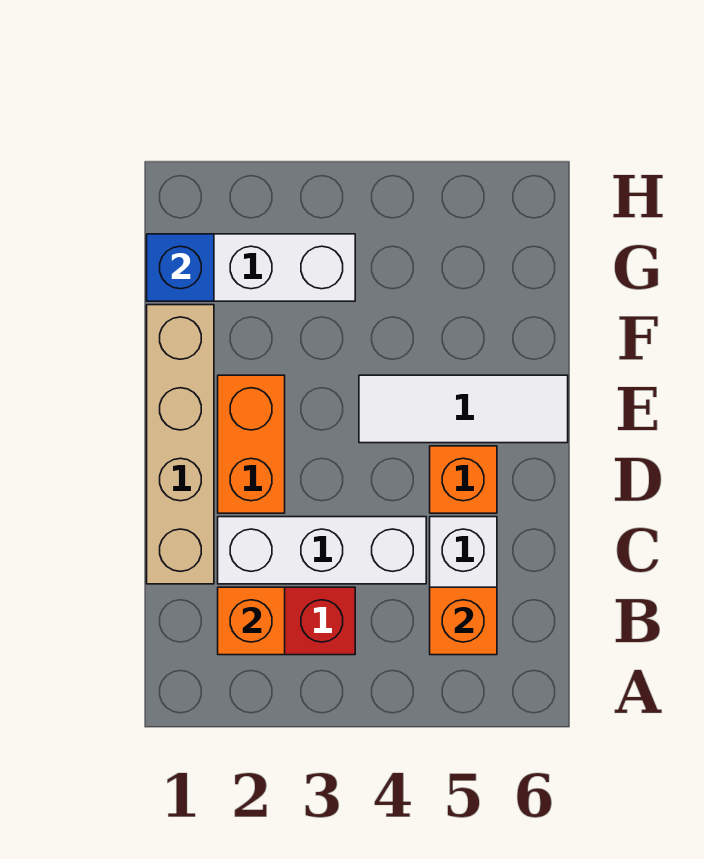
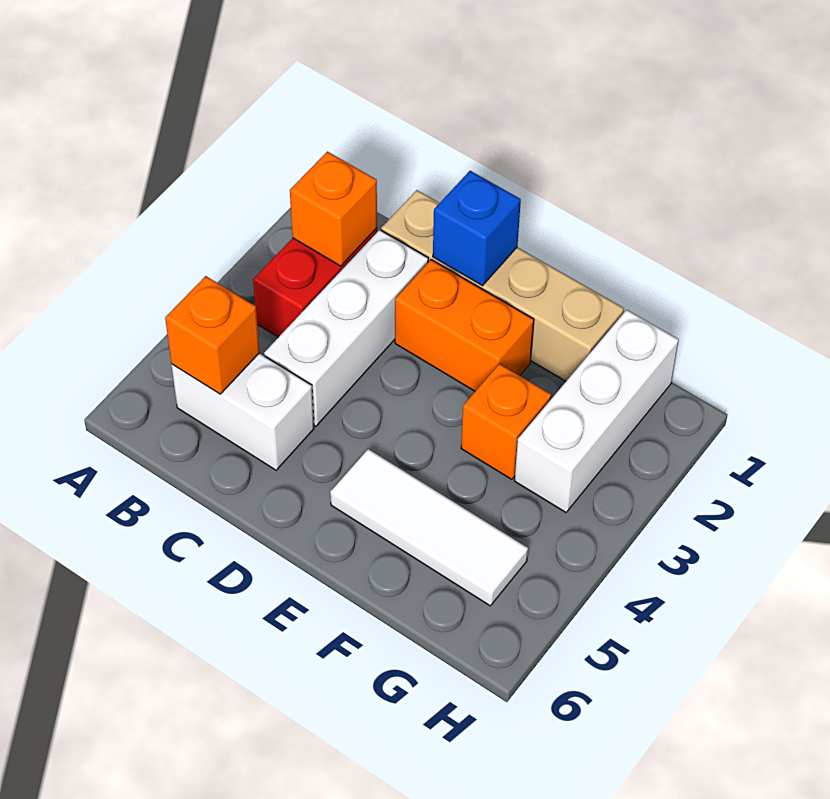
orange brick D5 level 1 -> orange brick F3 level 1
white tile E4:E6 level 1 -> white tile E5:G5 level 1
blue brick G1 level 2 -> blue brick D1 level 2

